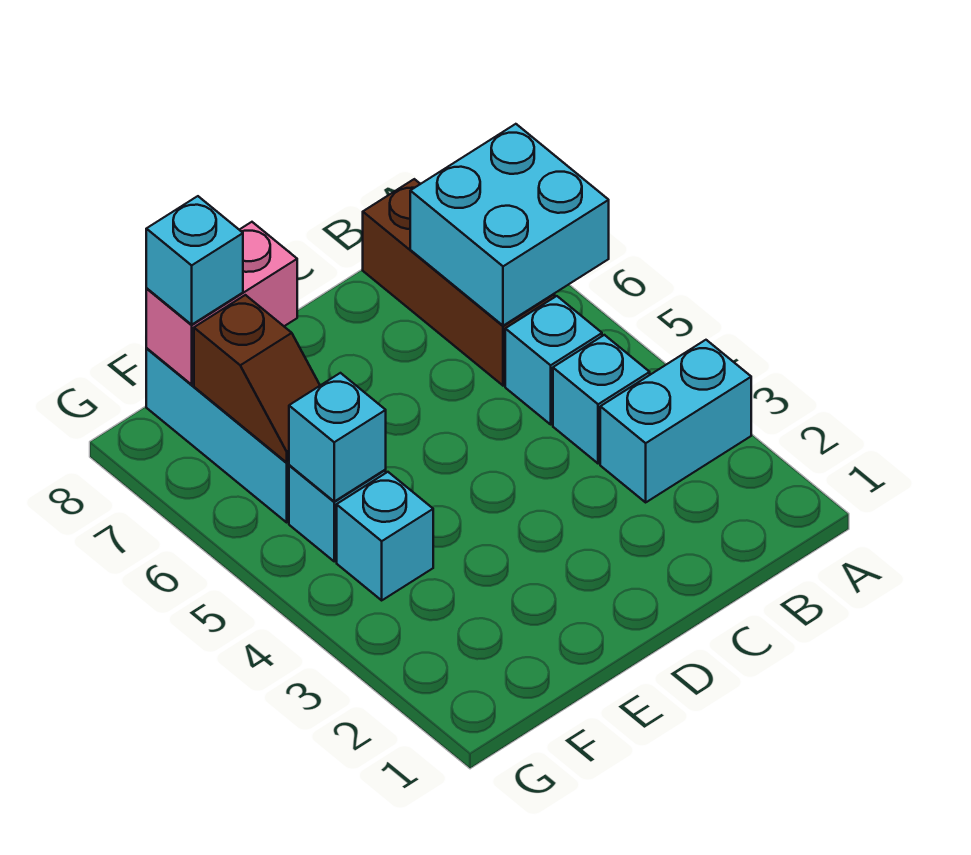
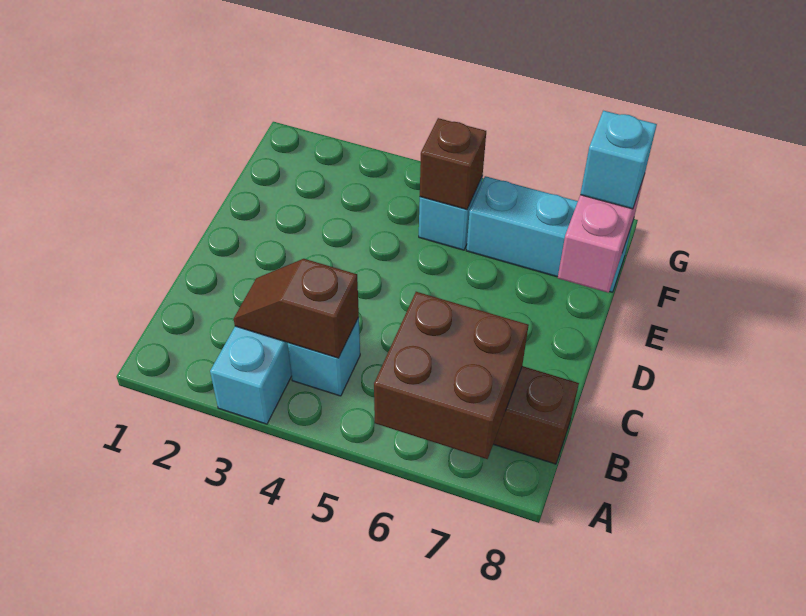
cyan brick A6:B7 level 2 -> brown brick A6:B7 level 2
cyan brick B5 level 1 -> none
cyan brick F4 level 1 -> none
cyan brick F5 level 2 -> brown brick F5 level 2
brown slope F6:F7 level 2 top 7 -> brown slope B3:B4 level 2 top 4

